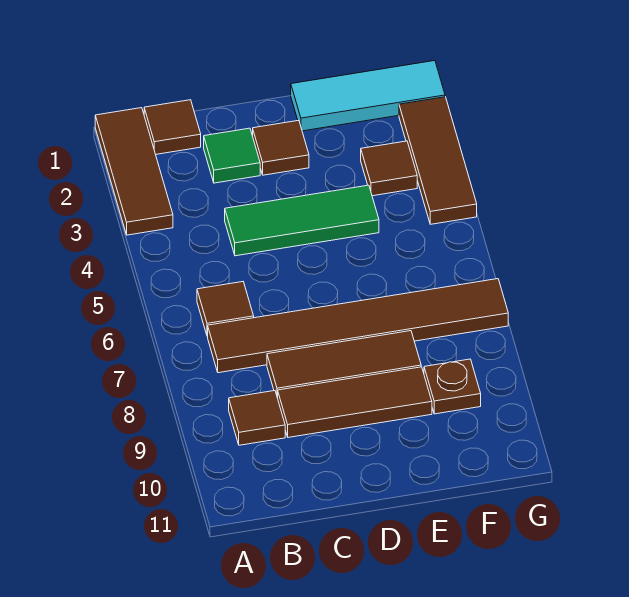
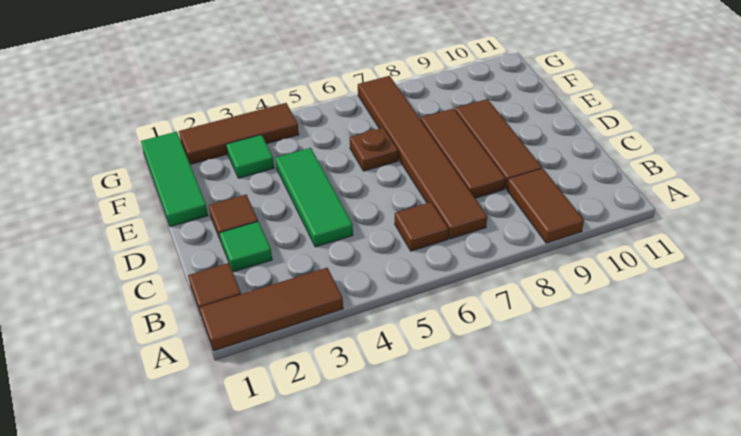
brown tile B9 level 1 -> brown tile A9:B9 level 1
cyan tile E1:G1 level 1 -> green tile E1:G1 level 1
brown tile F3 level 1 -> green tile F3 level 1
brown plate F9 level 1 -> brown plate E6 level 1

